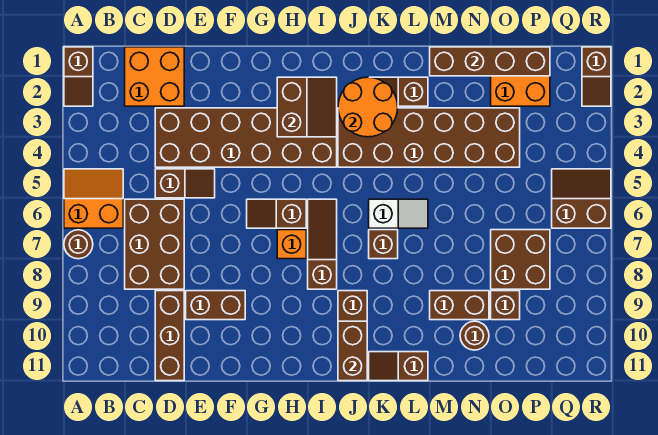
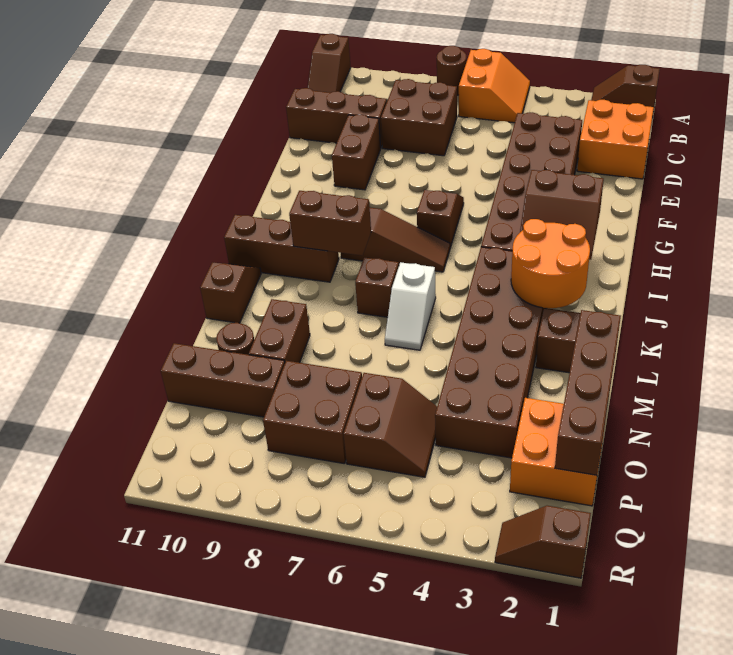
brown brick C6:D8 level 1 -> brown brick C7:D8 level 1
brown slope D5:E5 level 1 top D -> brown slope A11:B11 level 1 top A
orange brick H7 level 1 -> none
brown brick J10:J11 level 2 -> brown brick J8:J9 level 2
brown brick O9 level 1 -> brown brick O9:O11 level 1
brown slope Q5:R6 level 1 top 6 -> brown slope O5:P6 level 1 top 6

